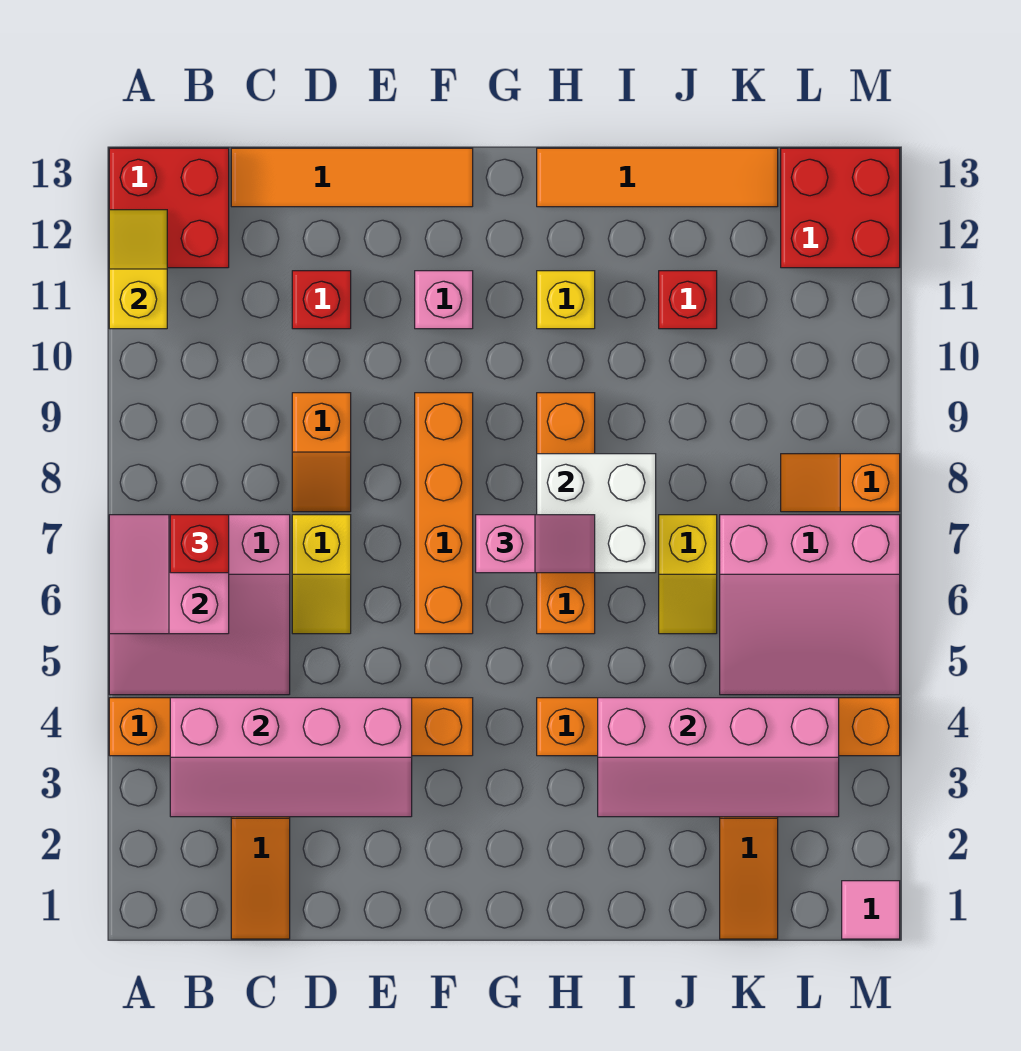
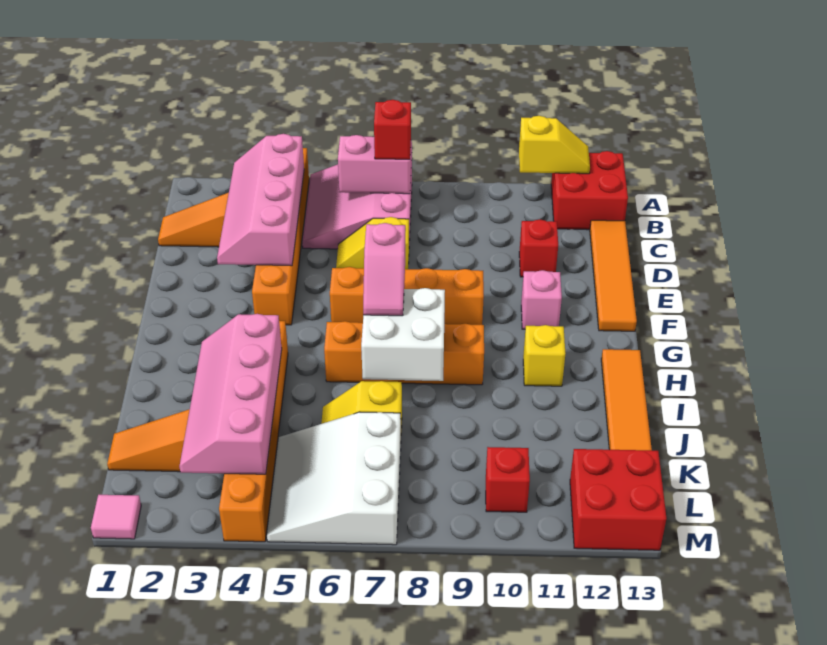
orange slope D8:D9 level 1 top 9 -> none
red brick J11 level 1 -> red brick L10 level 1
pink slope K5:M7 level 1 top 7 -> white slope K5:M7 level 1 top 7
orange slope L8:M8 level 1 top M -> none

